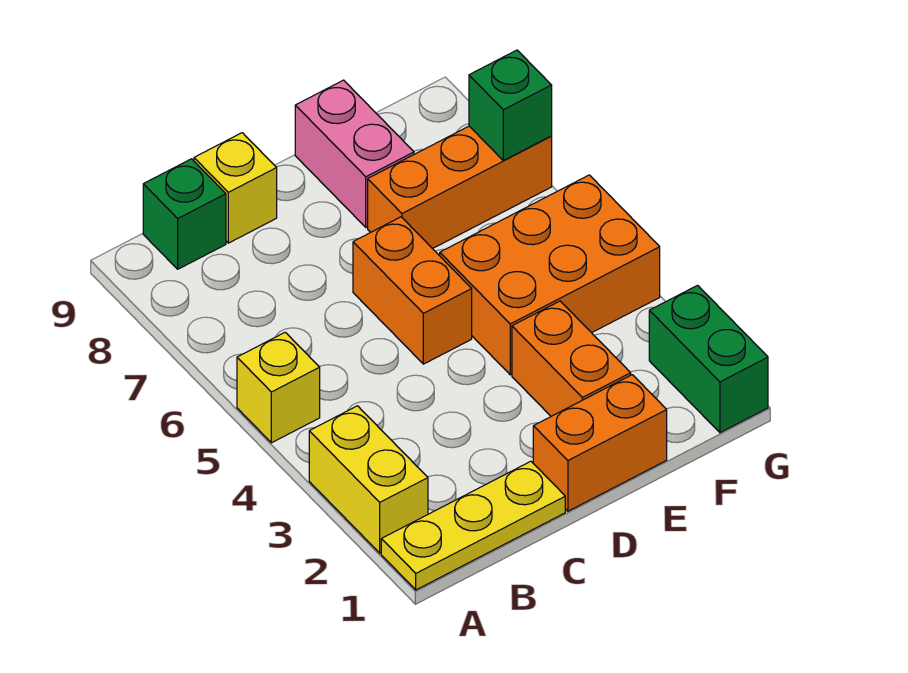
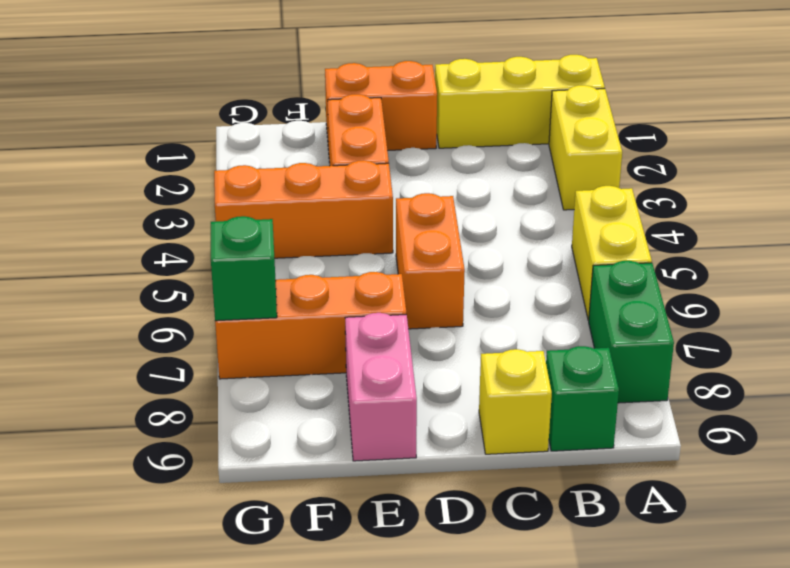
yellow plate A1:C1 level 1 -> yellow brick A1:C1 level 1
yellow brick A5 level 1 -> yellow brick A5:A6 level 1
orange brick E4:G5 level 1 -> orange brick E4:G4 level 1
green brick G1:G2 level 1 -> green brick A7:A8 level 1

